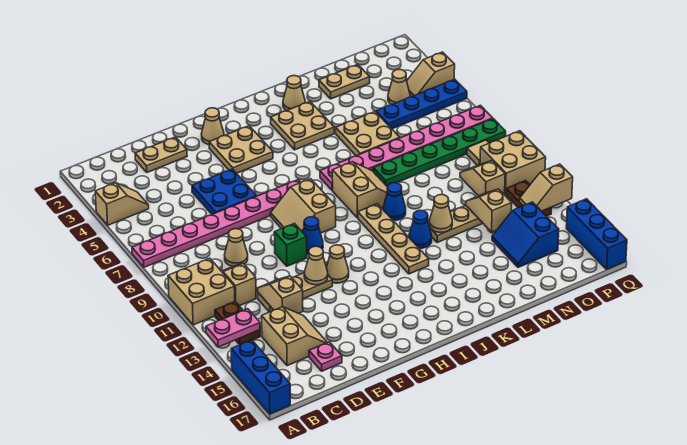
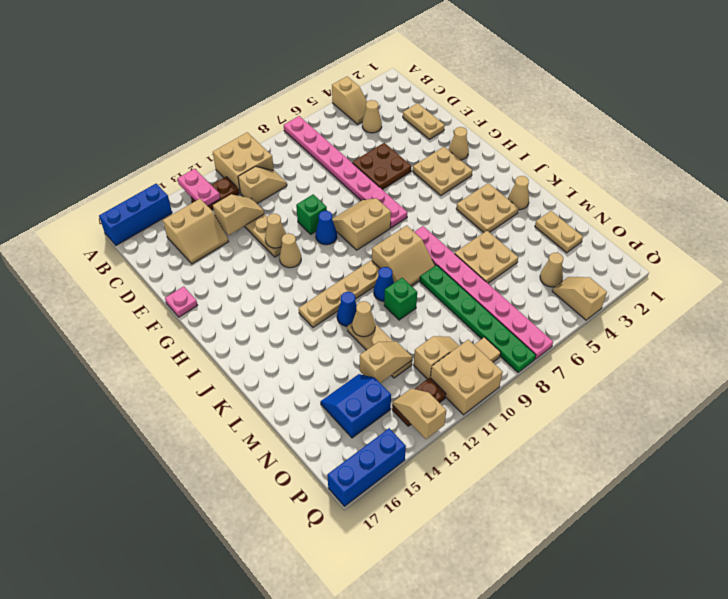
tan cone D9 level 1 -> tan cone C4 level 1
pink plate D16 level 1 -> pink plate F17 level 1
blue plate E5:F6 level 1 -> brown plate E5:F6 level 1
none -> green brick L10 level 1
blue plate N5:Q5 level 1 -> none

